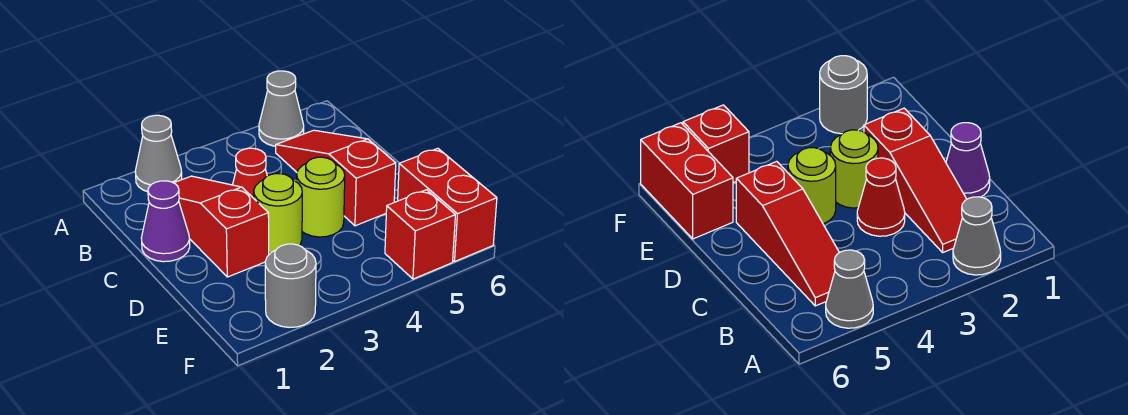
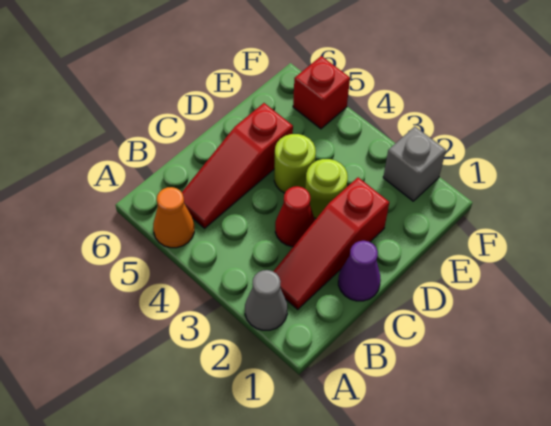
grey cone A5 level 1 -> orange cone A5 level 1
red brick E6:F6 level 1 -> none
grey round brick F2 level 1 -> grey brick F2 level 1

